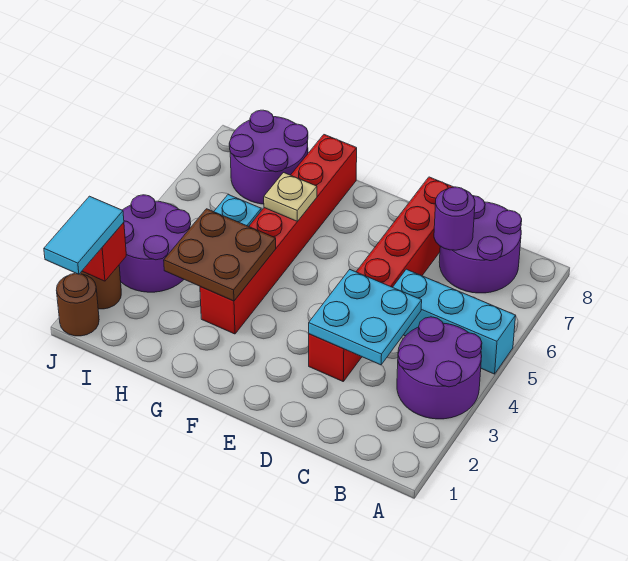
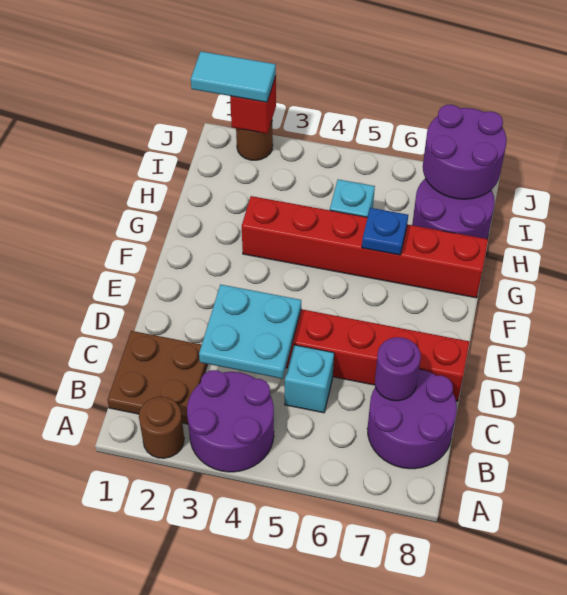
cyan brick A5:C5 level 1 -> cyan brick C5 level 1
brown plate G3:H4 level 2 -> brown plate B1:C2 level 1
tan plate G6 level 2 -> blue plate G6 level 2
purple round brick I3:J4 level 1 -> purple round brick I7:J8 level 2
brown round brick J1 level 1 -> brown round brick A2 level 1

